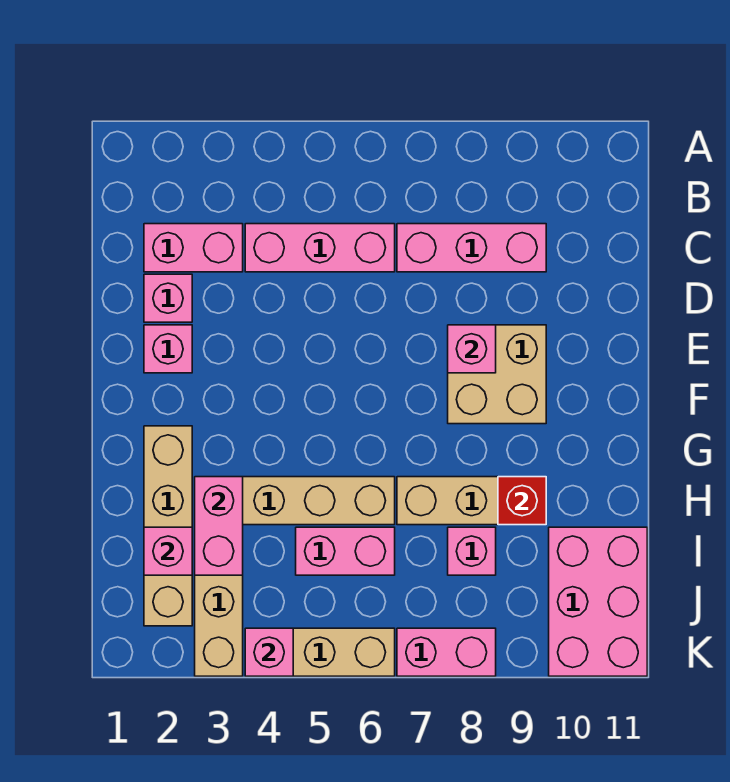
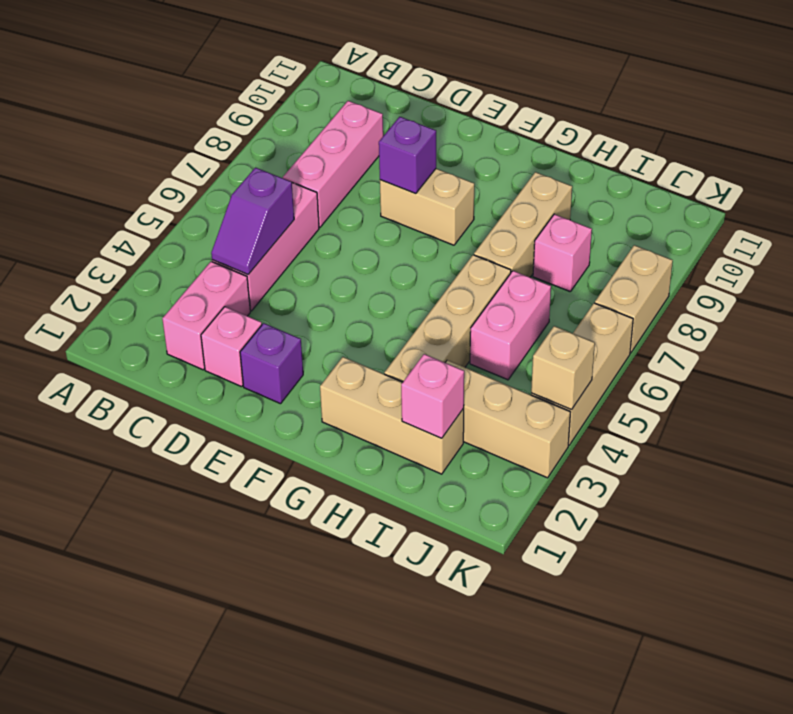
none -> purple slope C4:C5 level 2 top 5
pink brick E2 level 1 -> purple brick E2 level 1
tan brick E8:F9 level 1 -> tan brick E8:F8 level 1
pink brick E8 level 2 -> purple brick E8 level 2
tan brick G2:J2 level 1 -> tan brick G2:I2 level 1
pink brick H3:I3 level 2 -> none
red brick H9 level 2 -> none
pink brick I10:K11 level 1 -> none
pink brick K4 level 2 -> tan brick K4 level 2
pink brick K7:K8 level 1 -> tan brick K7:K8 level 1

